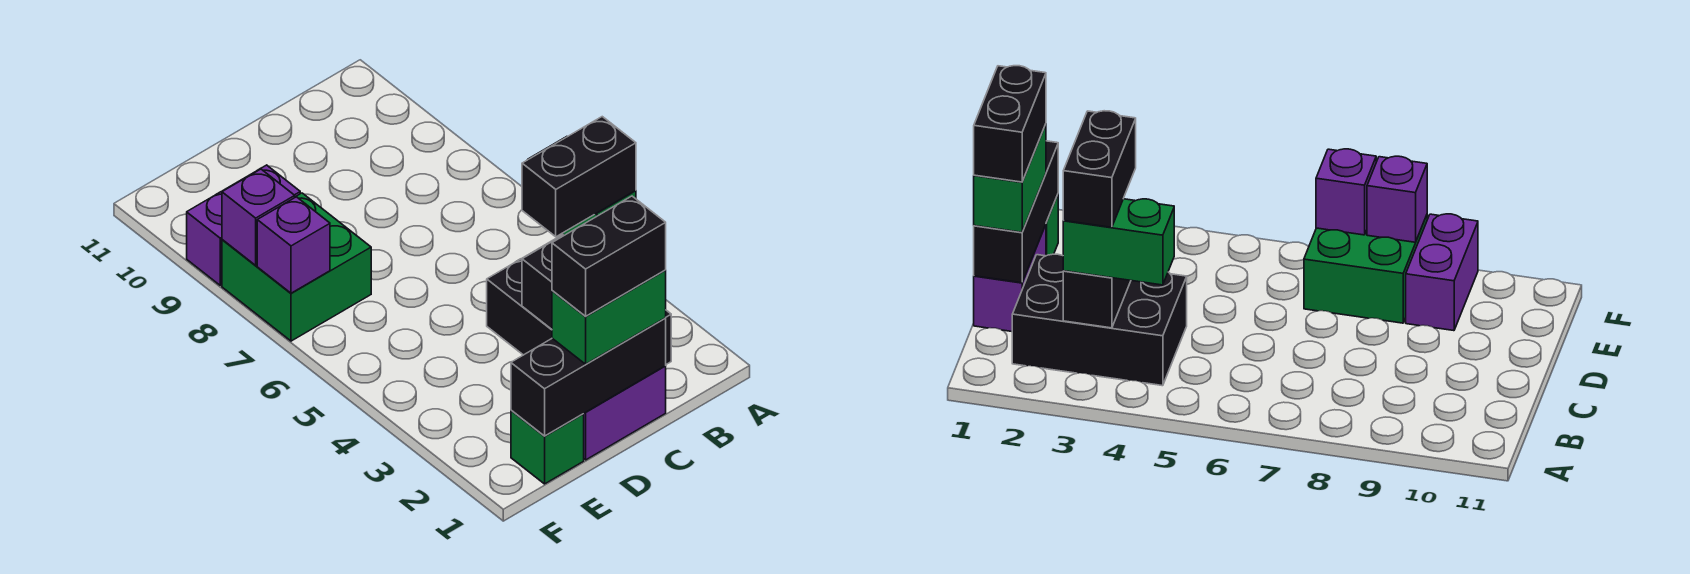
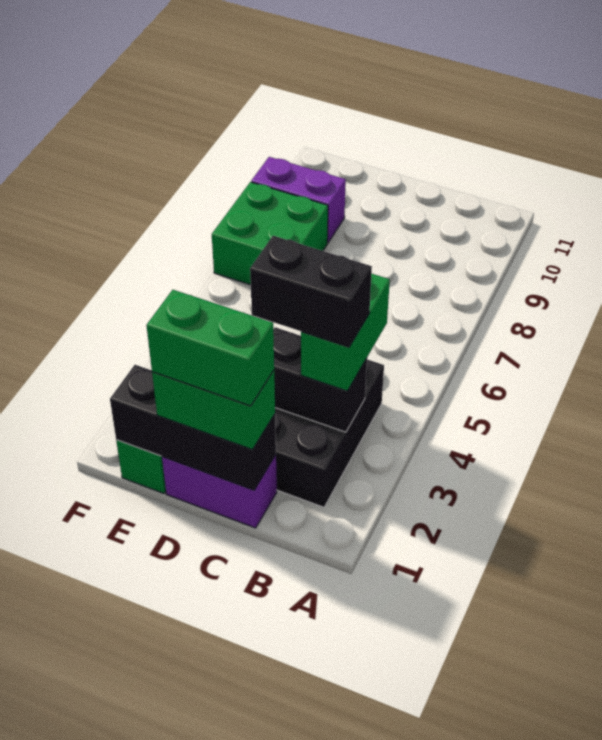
black brick C1:D1 level 4 -> green brick C1:D1 level 4
purple brick F7 level 2 -> none
purple brick F8 level 2 -> none

